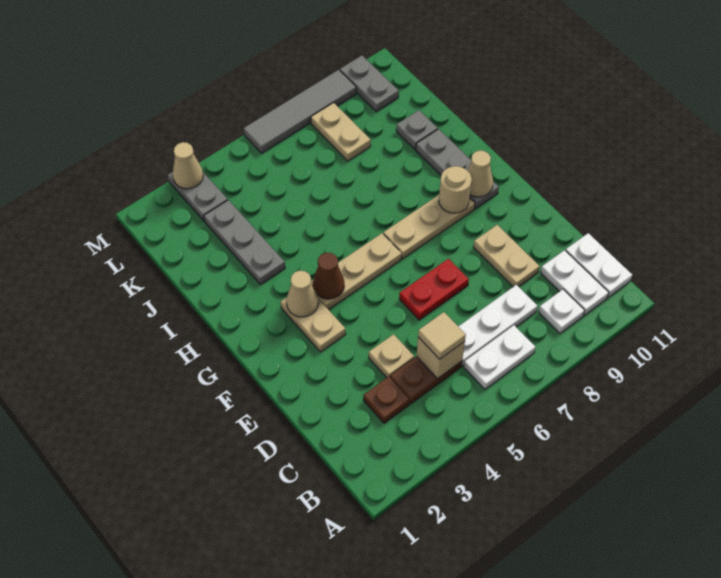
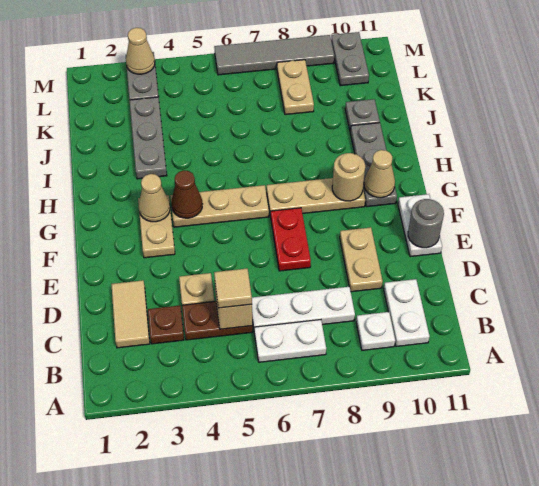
white plate B11:C11 level 1 -> white plate E11:F11 level 1
none -> tan tile C2:D2 level 1
red plate E6:E7 level 1 -> red plate E7:F7 level 1
none -> grey round brick E11 level 2

